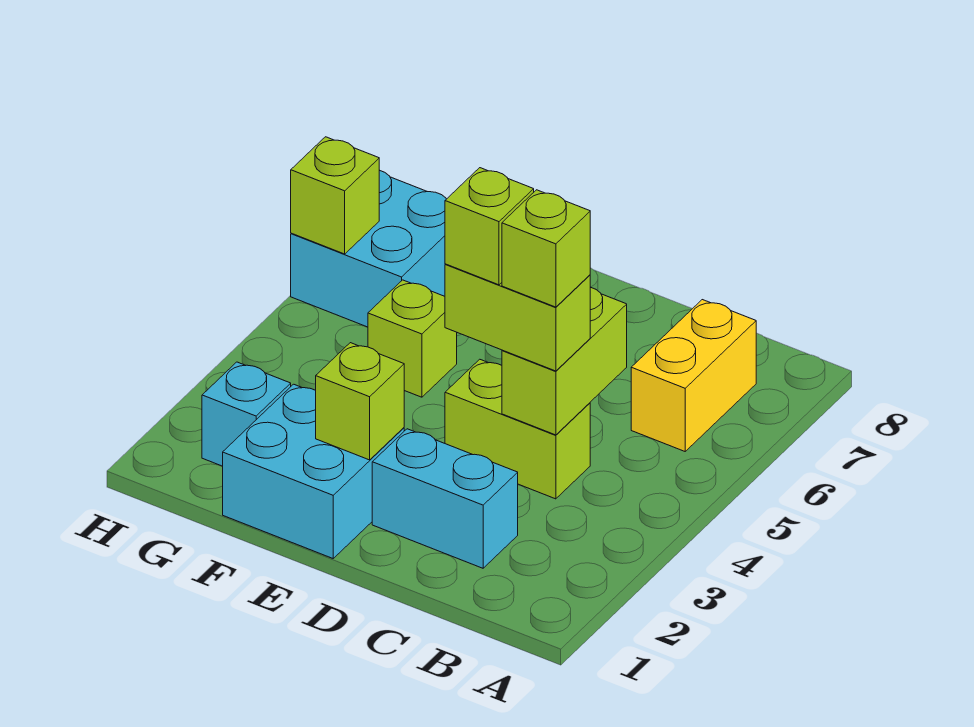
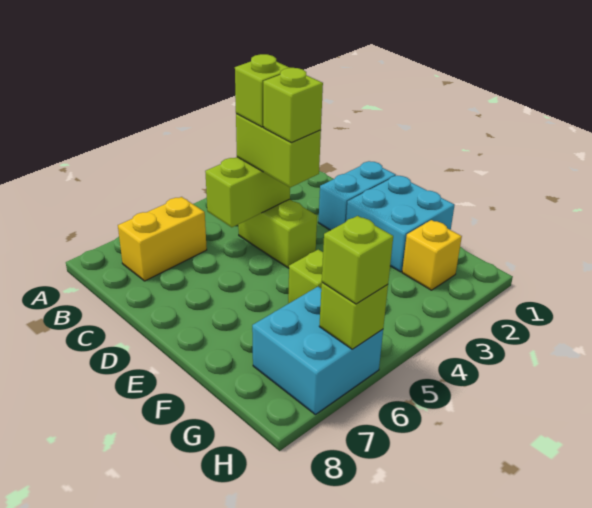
cyan brick C2:D2 level 1 -> cyan brick D1:D2 level 1
lime brick E2 level 2 -> lime brick H6 level 3
cyan brick G2 level 1 -> yellow brick G2 level 1

